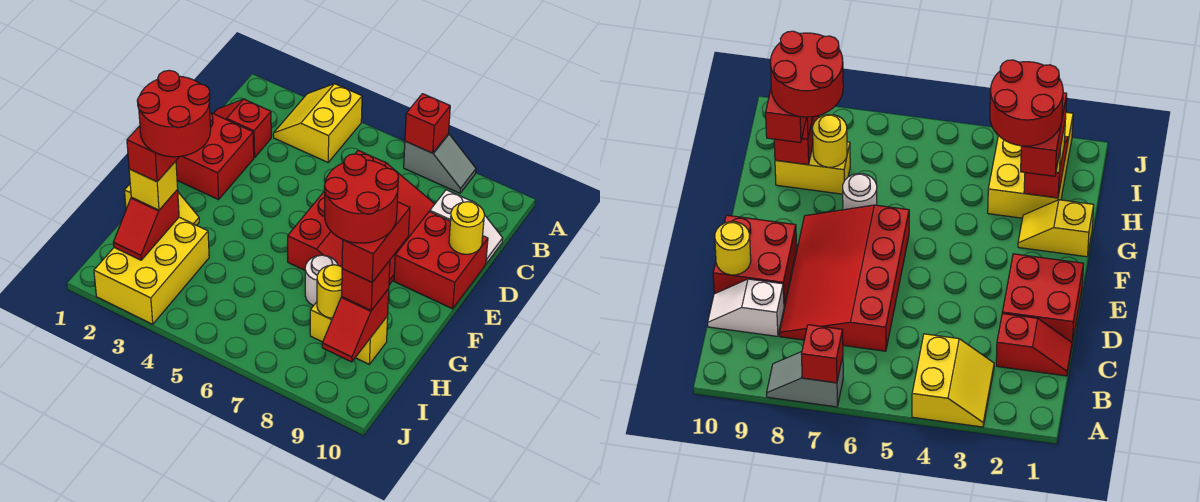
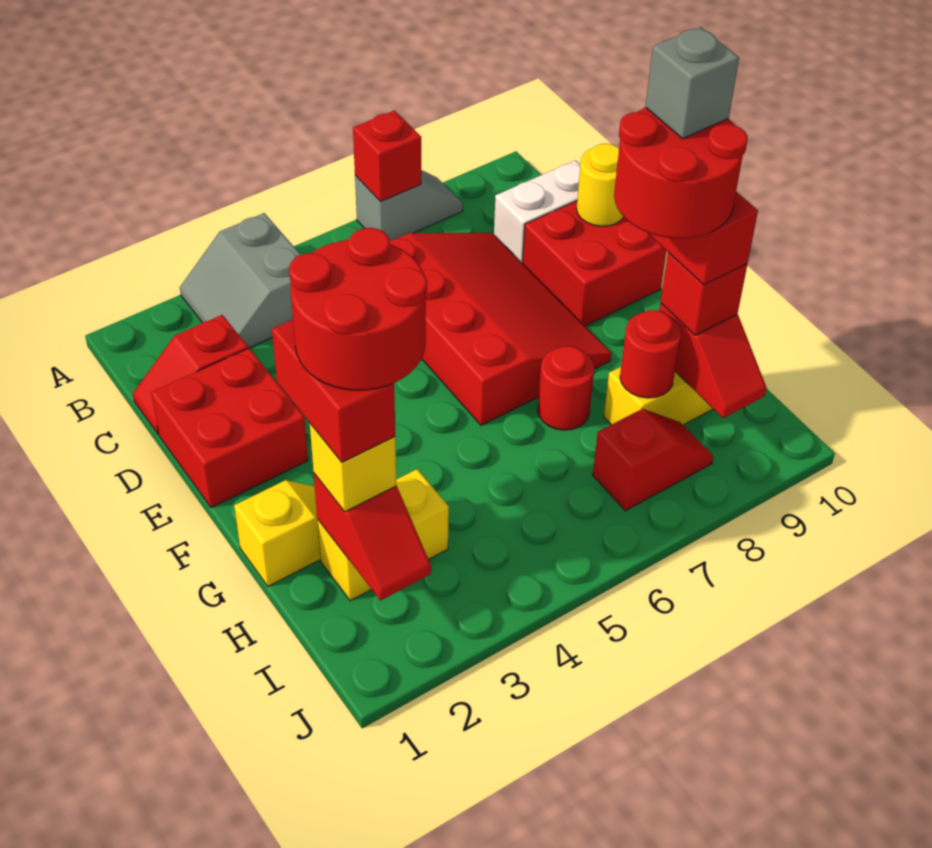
yellow slope A3:B4 level 1 top 4 -> grey slope A3:B4 level 1 top 4
white slope C9:C10 level 1 top 9 -> white brick C9:C10 level 1
white round brick G7 level 1 -> red round brick G7 level 1
none -> grey brick G9 level 6
yellow brick H2:J3 level 1 -> yellow brick H2:H3 level 1
yellow round brick H8 level 2 -> red round brick H8 level 2
none -> red slope I7:I8 level 1 top 7

